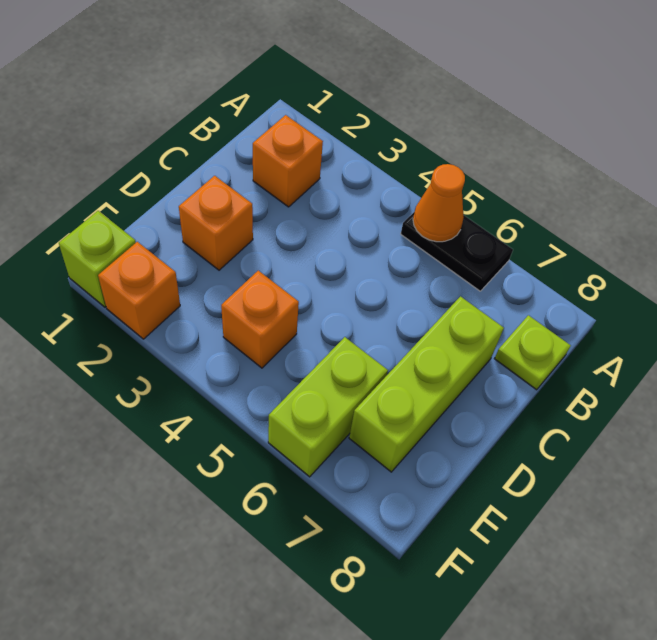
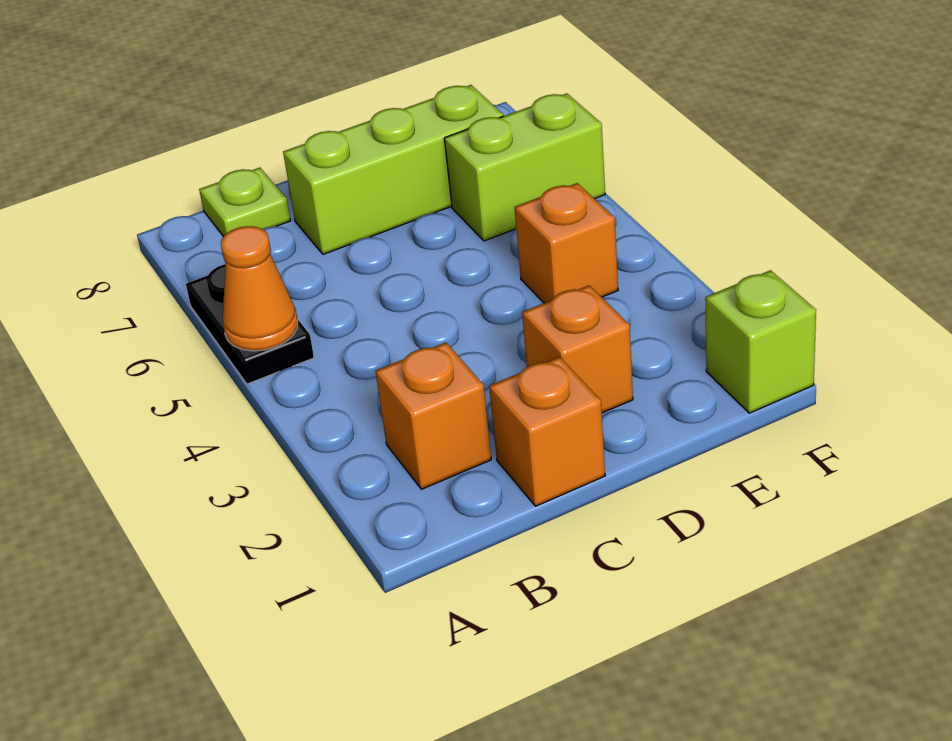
orange brick F2 level 1 -> orange brick C1 level 1

